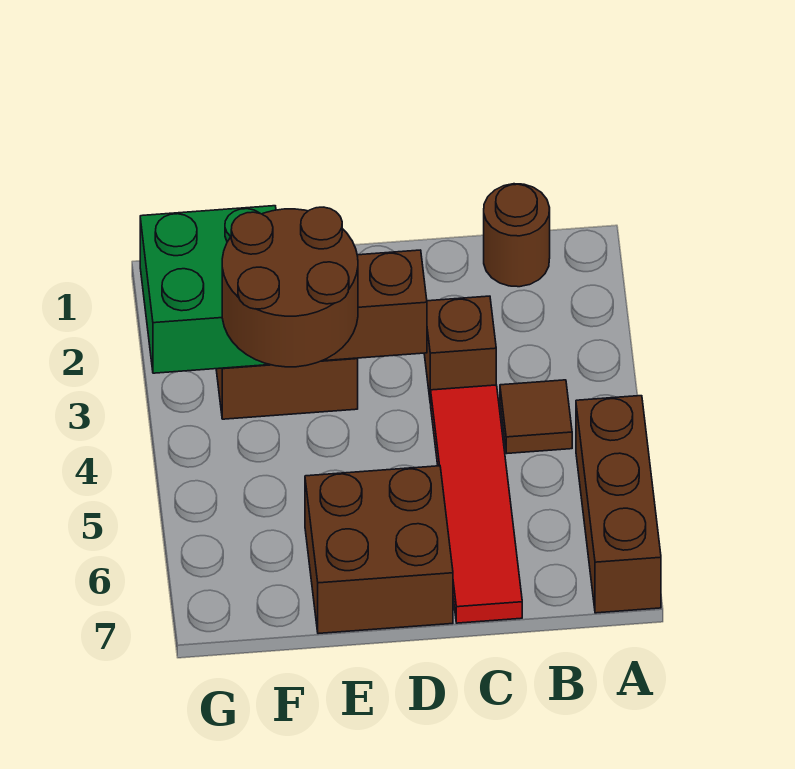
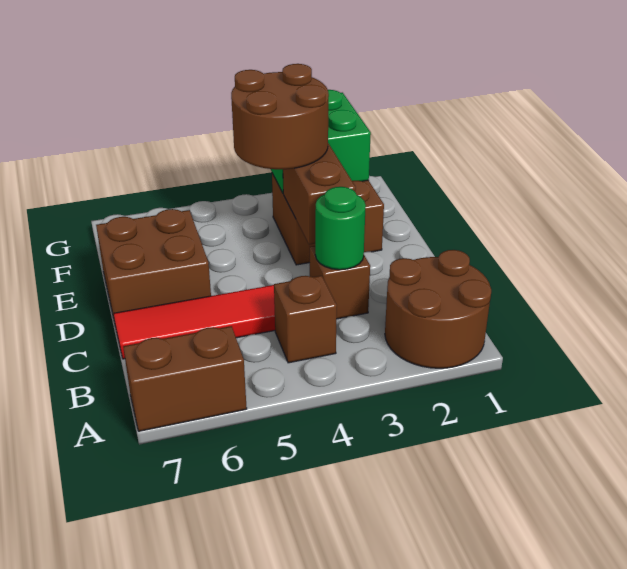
brown brick A5:A7 level 1 -> brown brick A6:A7 level 1
brown round brick B1 level 1 -> brown round brick A1:B2 level 1
brown tile B4 level 1 -> brown brick B4 level 1
none -> green round brick C3 level 2

